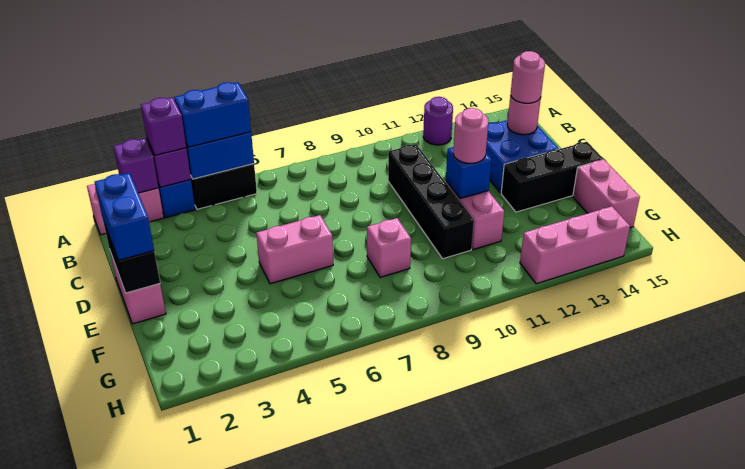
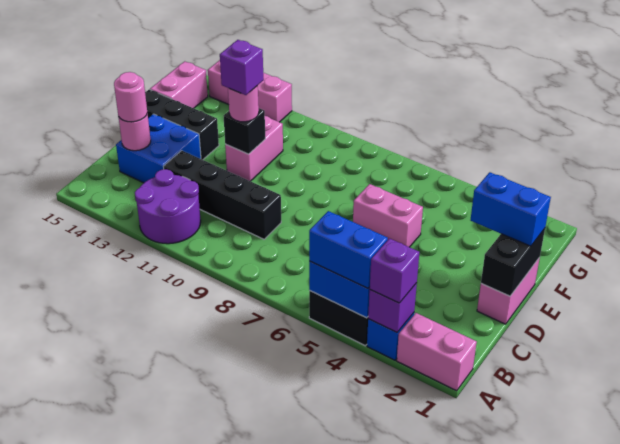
purple brick A2 level 2 -> purple brick E11 level 4
purple round brick A12 level 1 -> purple round brick A11:B12 level 1
black brick C10:F10 level 1 -> black brick C9:C12 level 1
blue brick D1:E1 level 3 -> blue brick E1:E2 level 3
blue brick E11 level 2 -> black brick E11 level 2
pink brick F8 level 1 -> none

